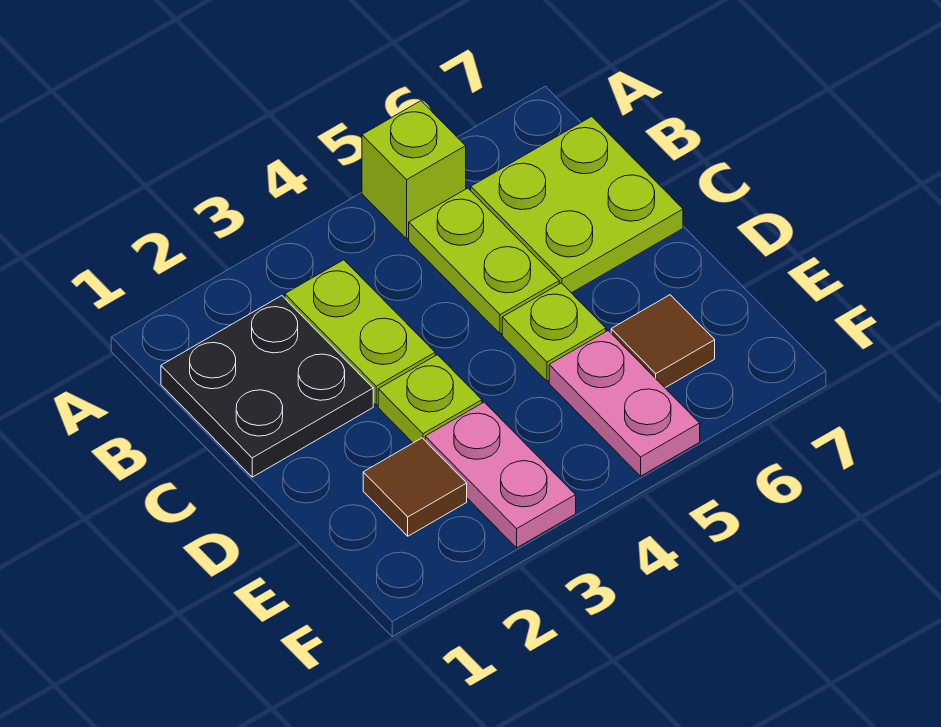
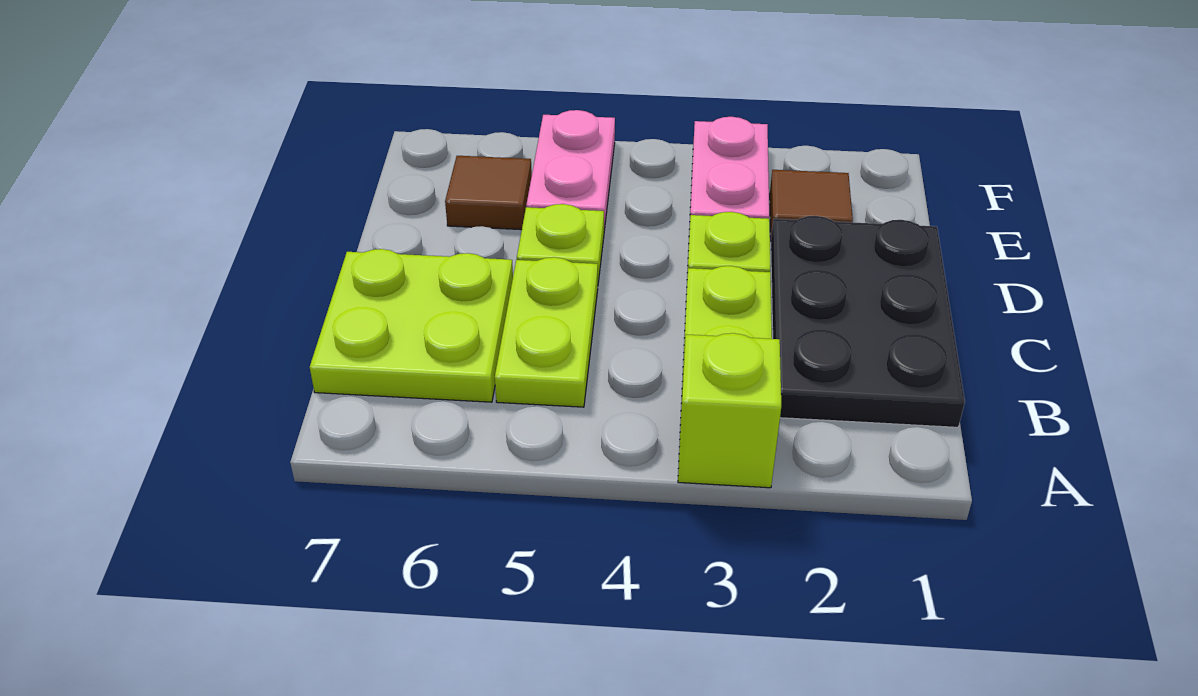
lime brick A5 level 1 -> lime brick A3 level 1
black plate B1:C2 level 1 -> black plate B1:D2 level 1

